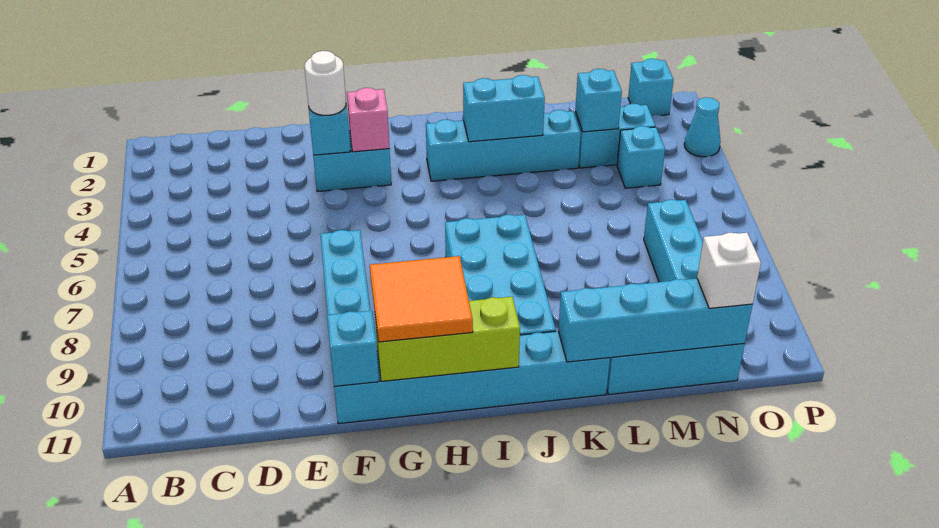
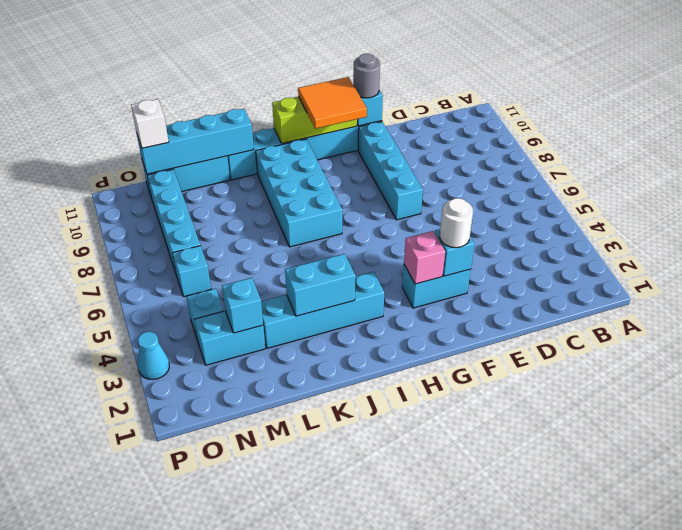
none -> grey round brick F11 level 3
cyan brick O1 level 1 -> cyan brick N6 level 1

